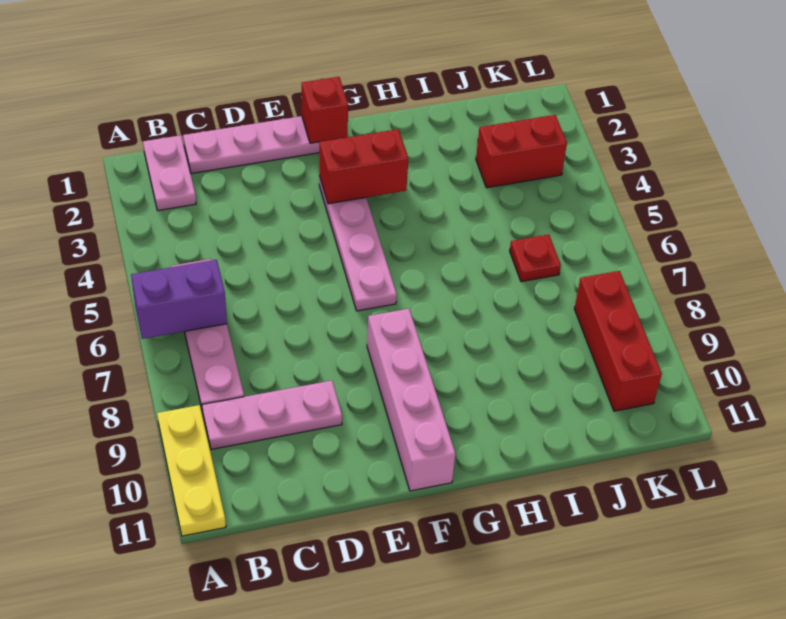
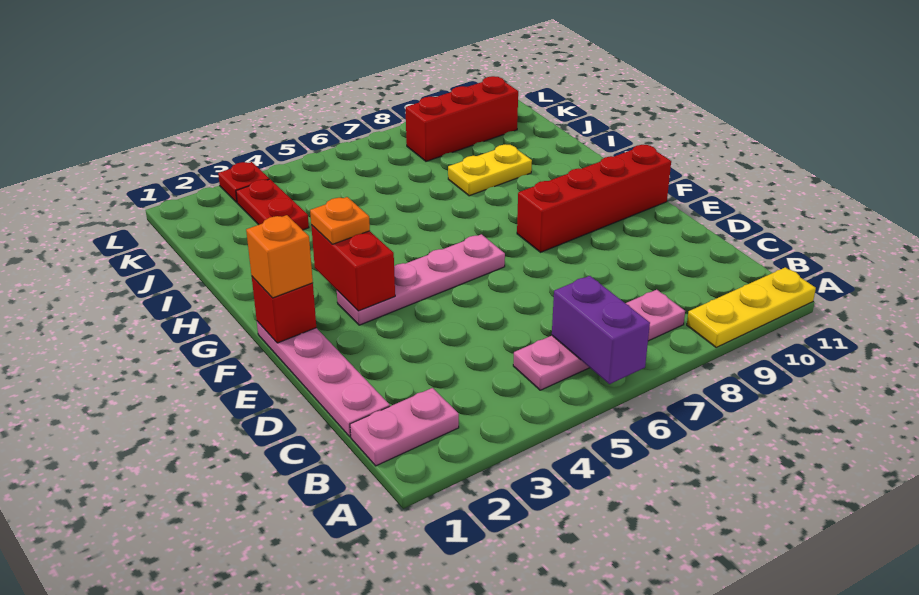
pink plate B9:D9 level 1 -> none
none -> orange brick F1 level 3
pink brick F8:F11 level 1 -> red brick F8:F11 level 1
none -> orange plate G3 level 3
none -> yellow plate I8:I9 level 1
red brick J3:K3 level 1 -> red plate J3:K3 level 1
red plate J6 level 1 -> red plate L3 level 1

